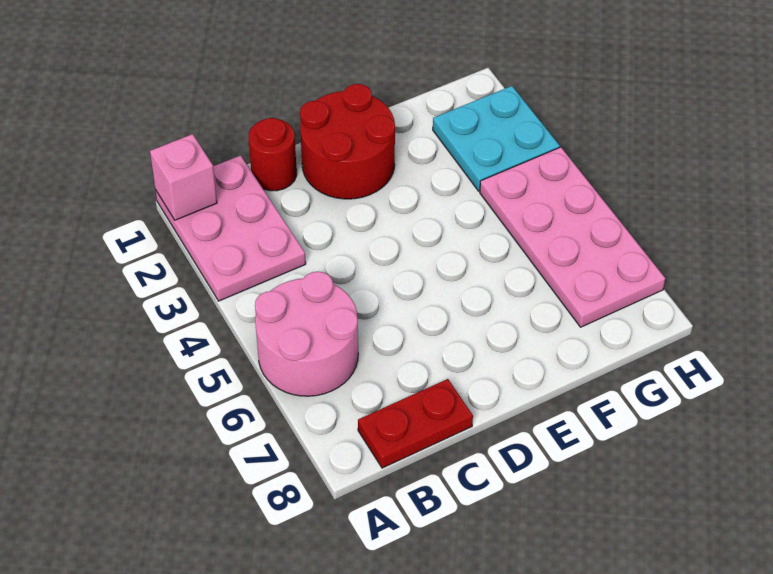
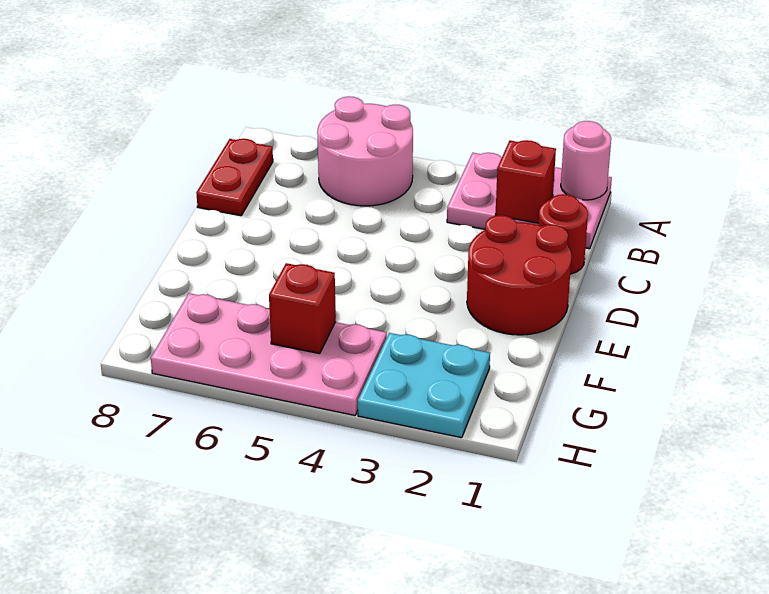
pink brick A1 level 2 -> pink round brick A1 level 2
none -> red brick B2 level 2
none -> red brick G5 level 2

